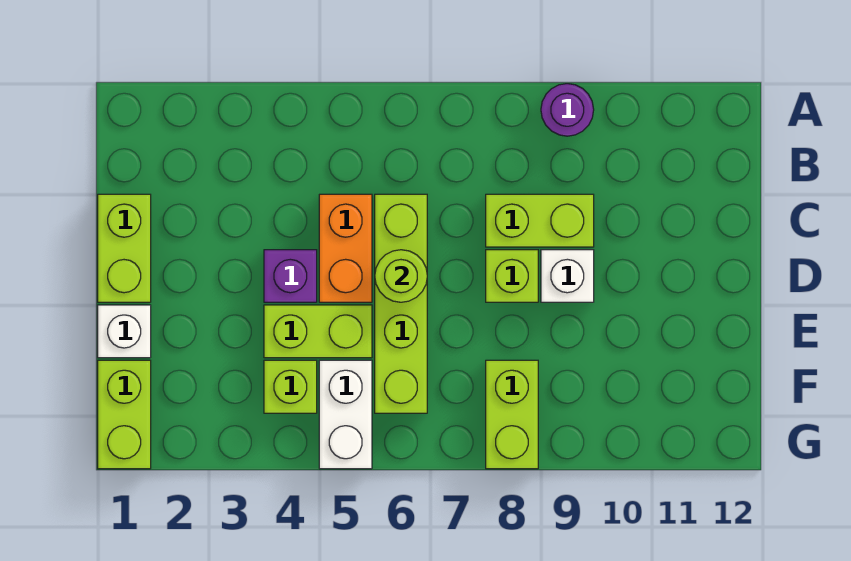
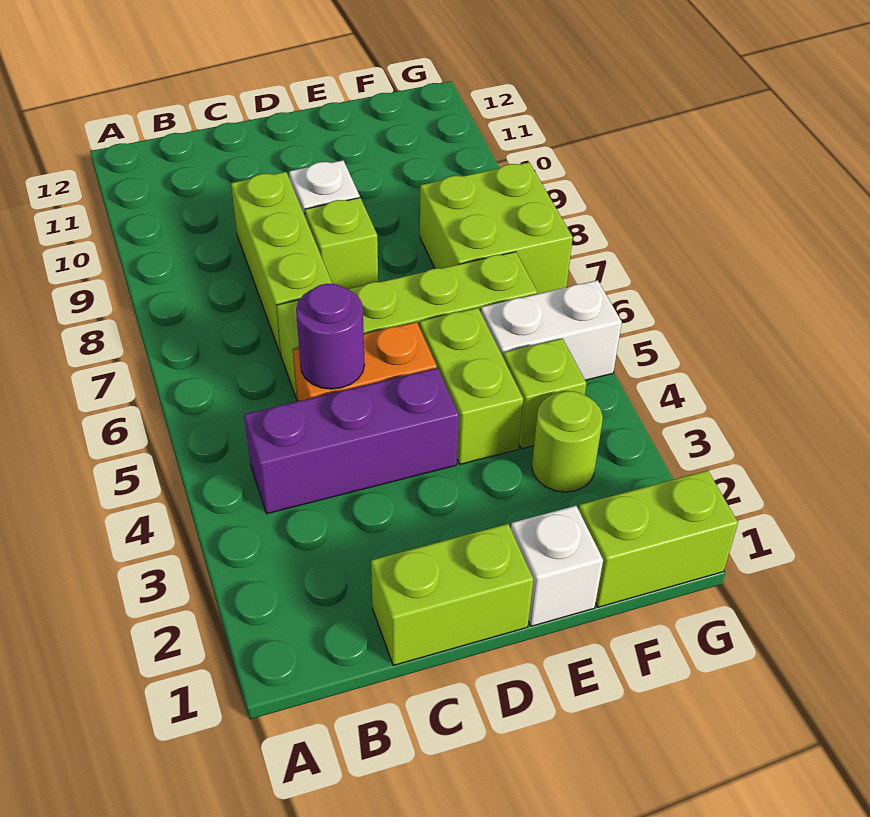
purple round brick A9 level 1 -> purple round brick C5 level 2
lime brick C8:C9 level 1 -> lime brick C7:C9 level 1
purple brick D4 level 1 -> purple brick B4:D4 level 1
lime round brick D6 level 2 -> lime round brick F3 level 1
lime brick F8:G8 level 1 -> lime brick F7:G8 level 1

